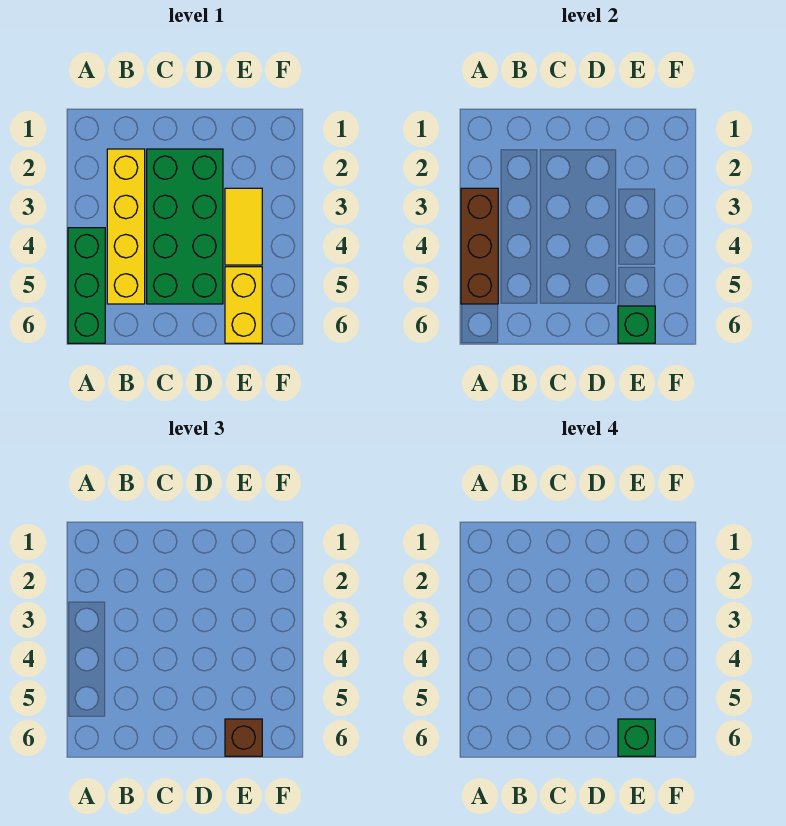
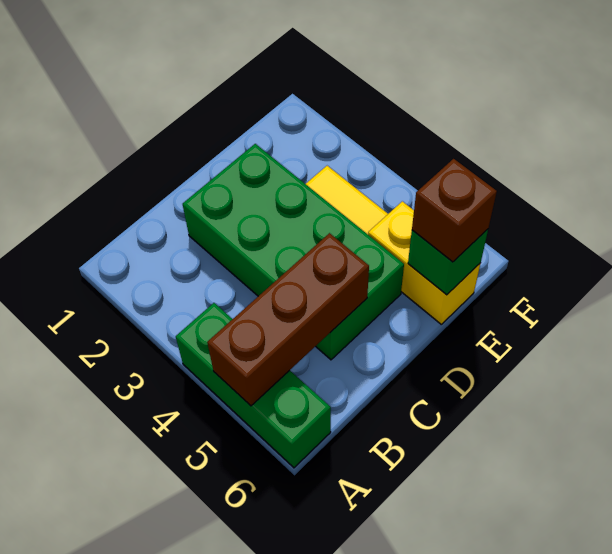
brown brick A3:A5 level 2 -> brown brick A5:C5 level 2
yellow brick B2:B5 level 1 -> none
green brick E6 level 4 -> none

